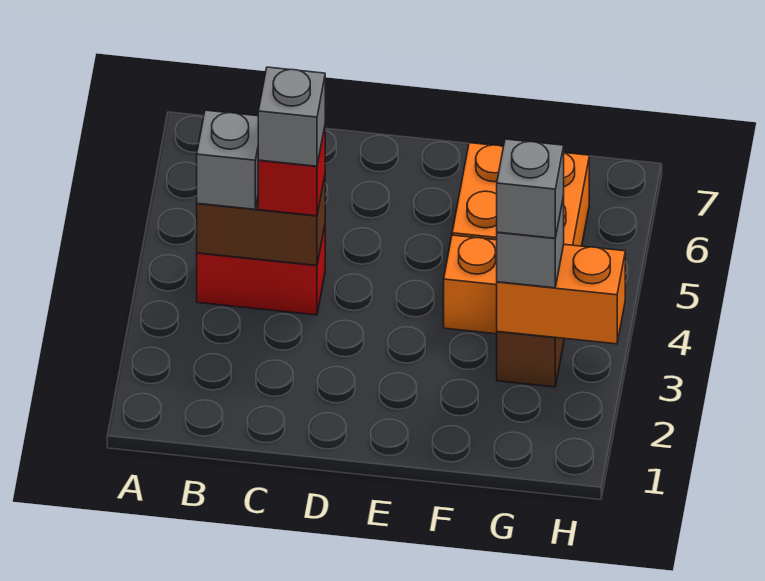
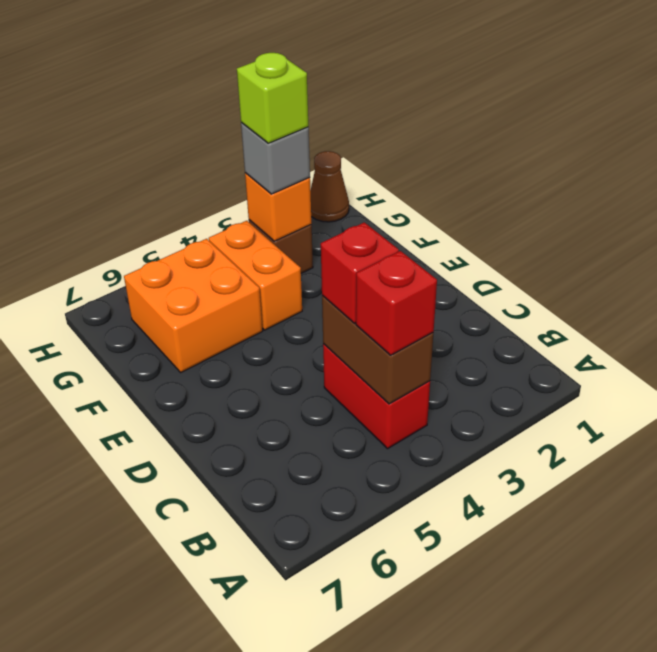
grey brick B4 level 3 -> red brick B4 level 3
grey brick C4 level 4 -> none
orange brick G3:H3 level 2 -> orange brick G3 level 2
grey brick G3 level 4 -> lime brick G3 level 4
none -> brown cone H1 level 1

